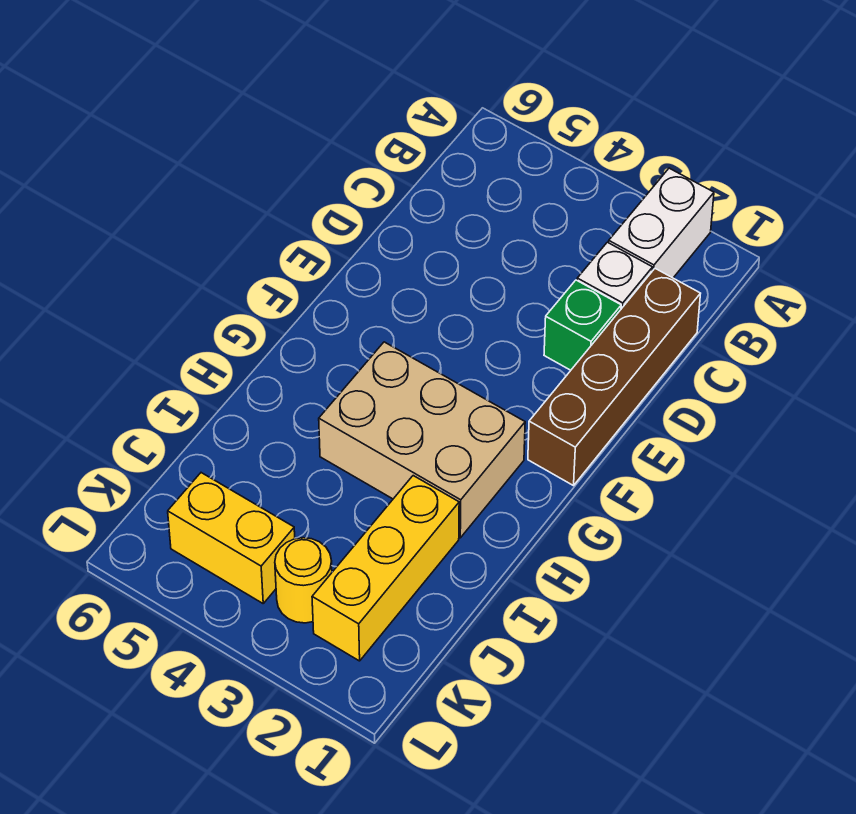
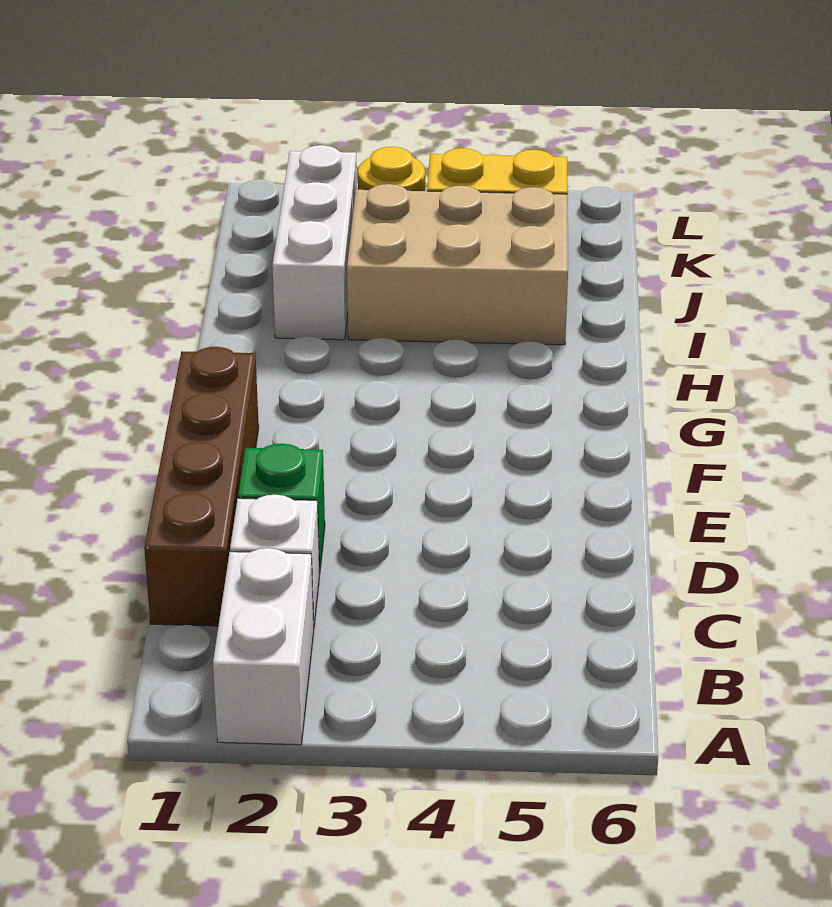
tan brick G2:H4 level 1 -> tan brick I3:J5 level 1
yellow brick I2:K2 level 1 -> white brick I2:K2 level 1

